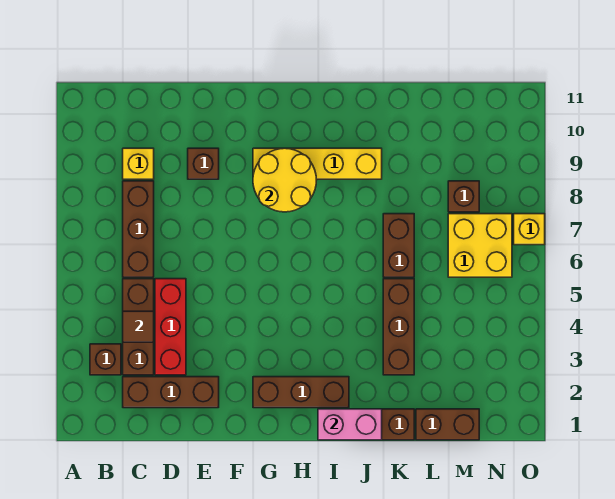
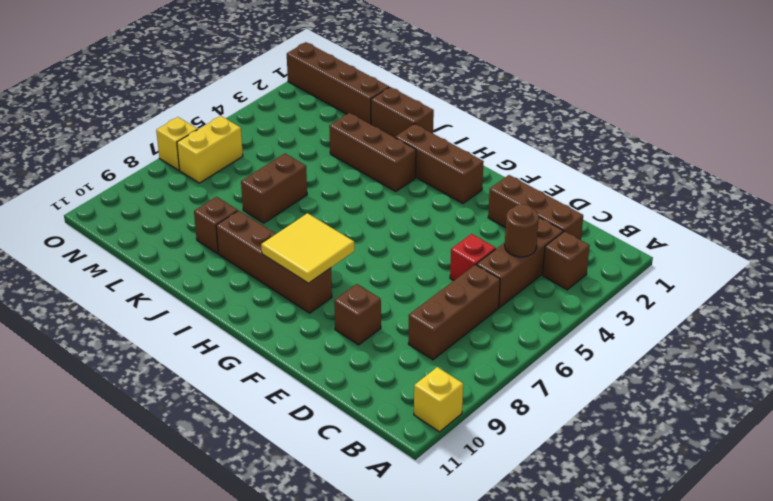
brown tile C4 level 2 -> brown round brick C4 level 2
yellow brick C9 level 1 -> yellow brick A10 level 1
red brick D3:D5 level 1 -> red brick D5 level 1
yellow round brick G8:H9 level 2 -> yellow tile G8:H9 level 2
yellow brick G9:J9 level 1 -> brown brick G9:J9 level 1
pink brick I1:J1 level 2 -> none
brown brick K3:K5 level 1 -> brown brick I3:K3 level 1
brown brick L1:M1 level 1 -> brown brick L1:O1 level 1
yellow brick M6:N7 level 1 -> yellow brick N6:N7 level 1
brown brick M8 level 1 -> brown brick K9 level 1

